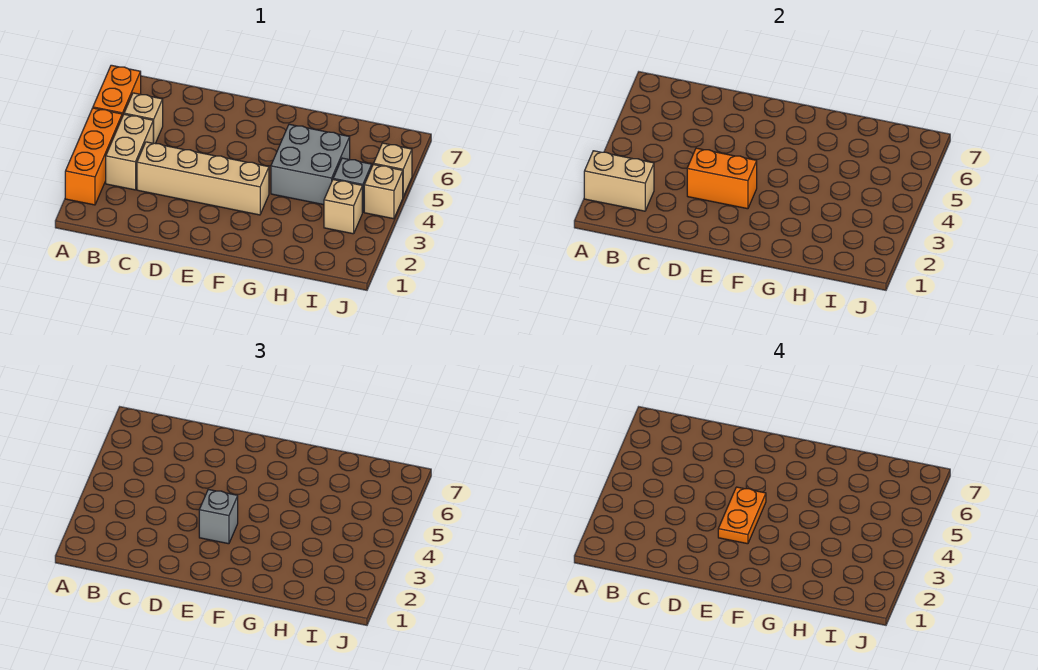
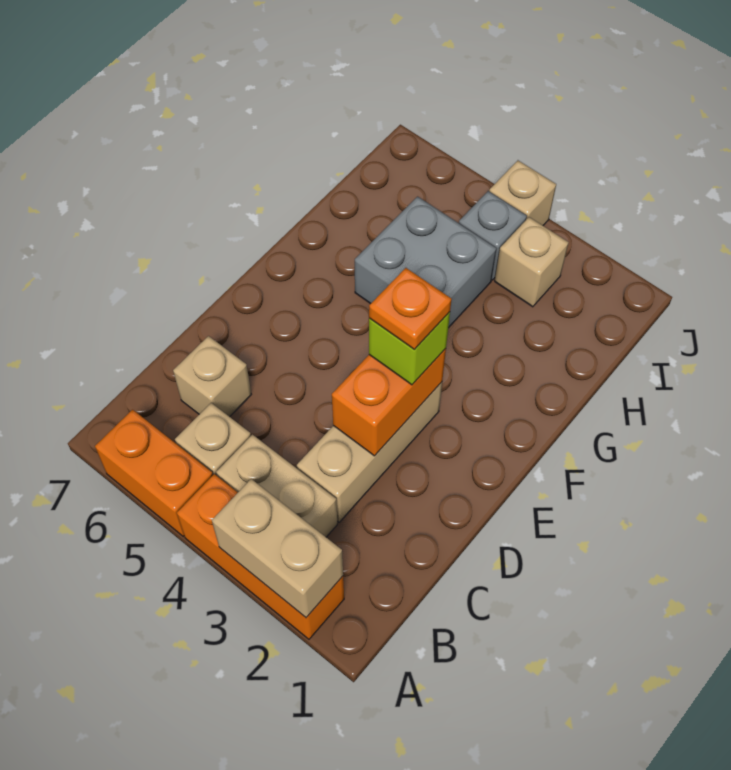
tan brick A2:B2 level 2 -> tan brick A2:A3 level 2
tan brick C3:F3 level 1 -> tan brick C3:E3 level 1
grey brick E3 level 3 -> lime brick E3 level 3
orange plate E3:E4 level 4 -> orange plate E3 level 4
tan brick J5 level 1 -> tan brick C6 level 1

